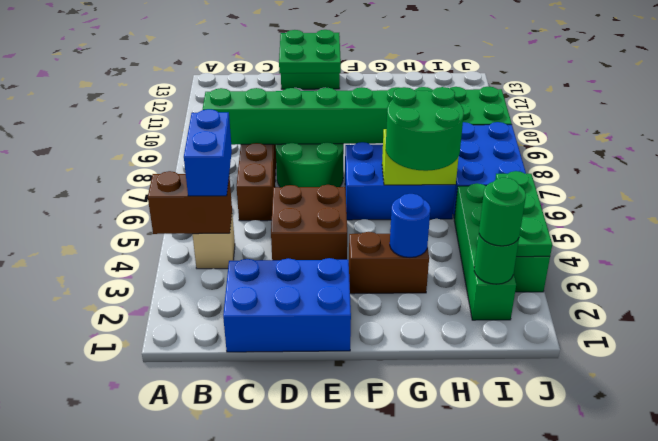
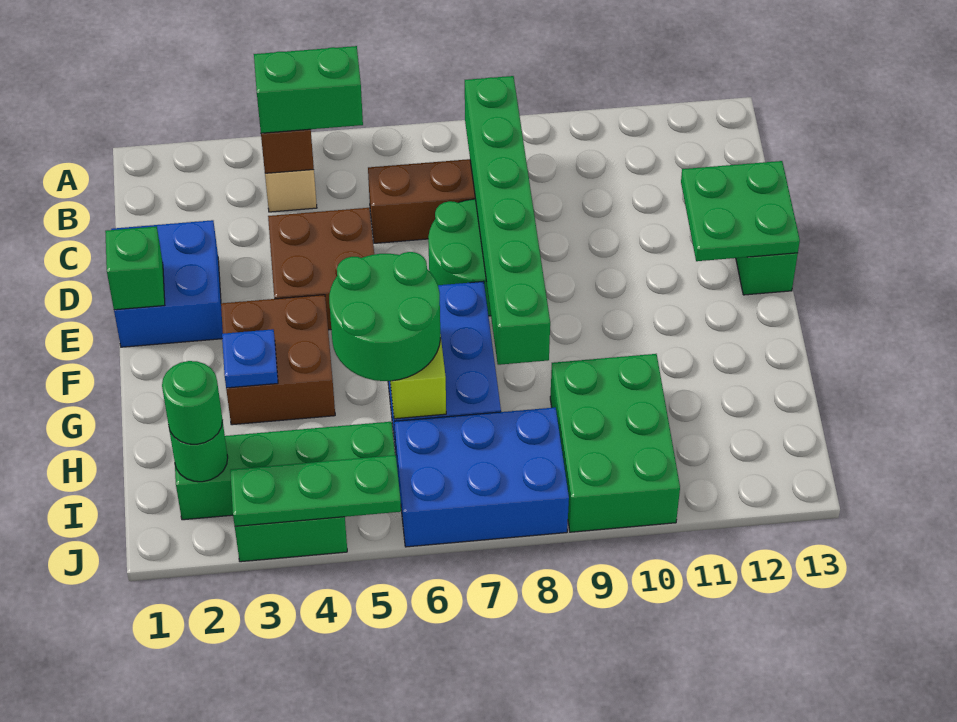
blue brick B4:B5 level 3 -> green brick B4:B5 level 3
blue brick C1:E2 level 1 -> blue brick D1:E2 level 1
none -> green brick E1 level 2
brown brick F3:G3 level 1 -> brown brick F3:G4 level 1
blue round brick G3 level 2 -> blue plate G3 level 2

